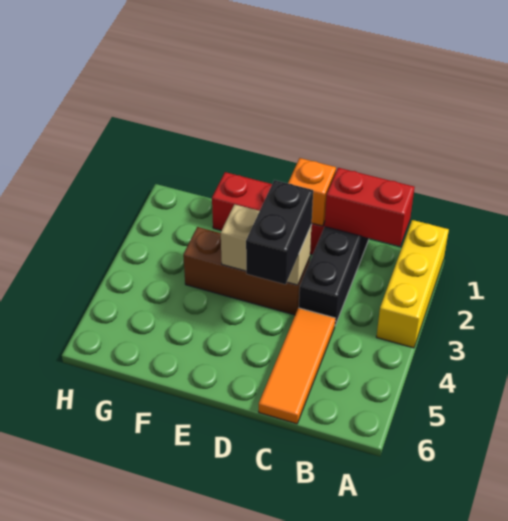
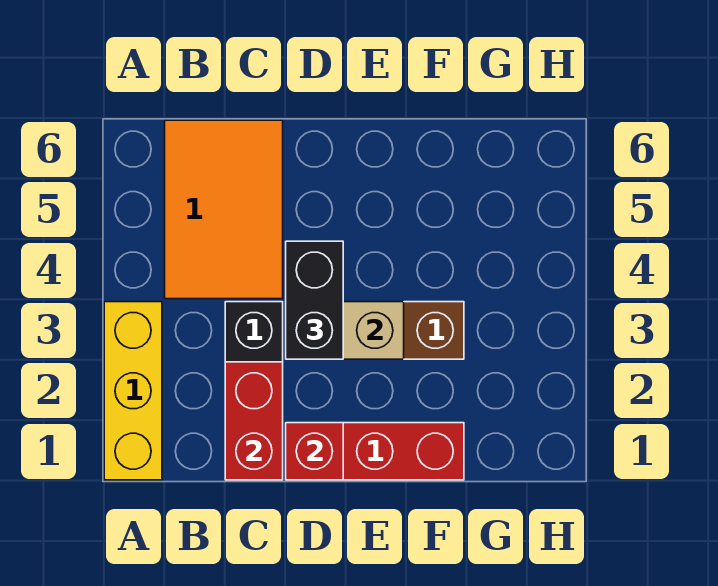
red brick B1:C1 level 2 -> red brick C1:C2 level 2
orange tile C4:C6 level 1 -> orange tile B4:C6 level 1
orange brick D1 level 2 -> red brick D1 level 2

